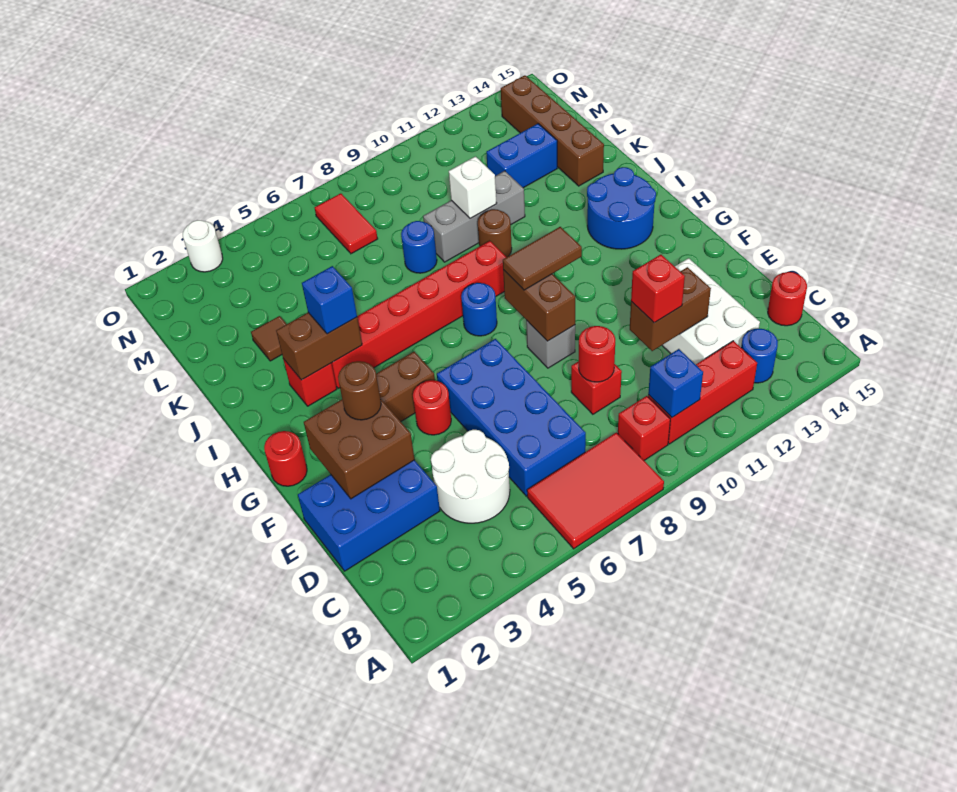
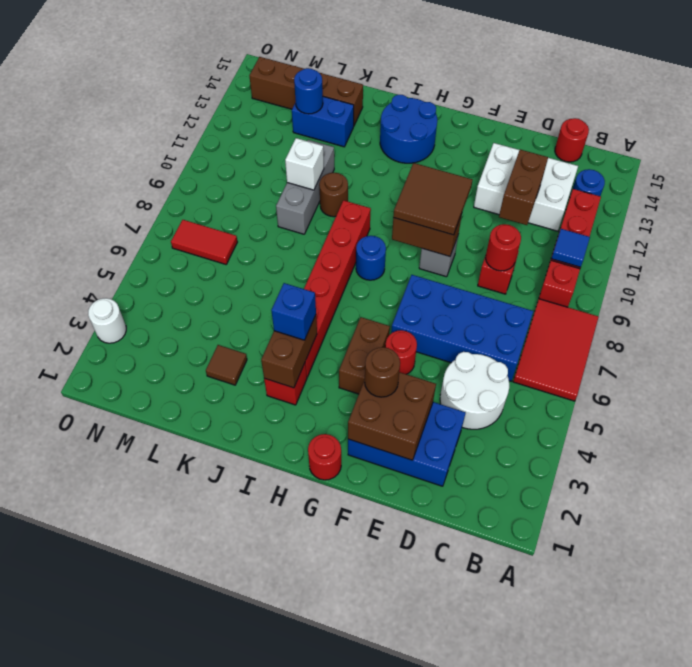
blue brick B10 level 2 -> blue tile B10 level 2
blue brick D1:E3 level 1 -> blue brick D2:F3 level 1
red brick D11 level 3 -> none
brown tile G9:G10 level 3 -> brown tile F9:G10 level 3
blue round brick K8 level 1 -> blue round brick L13 level 2
blue brick L12:L13 level 1 -> blue brick K13:L13 level 1

